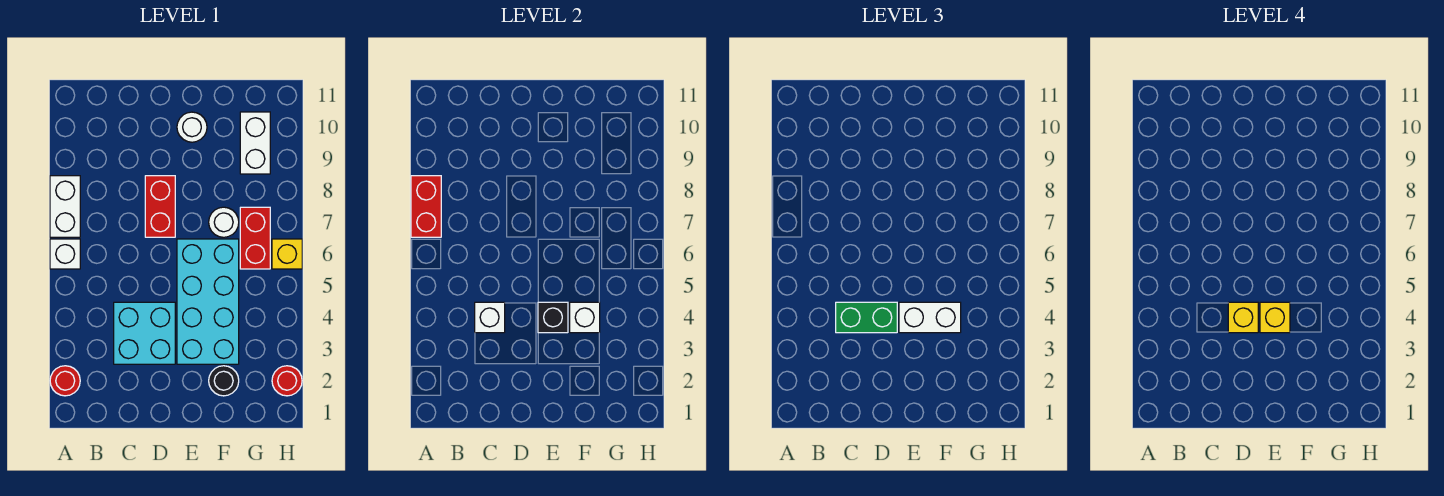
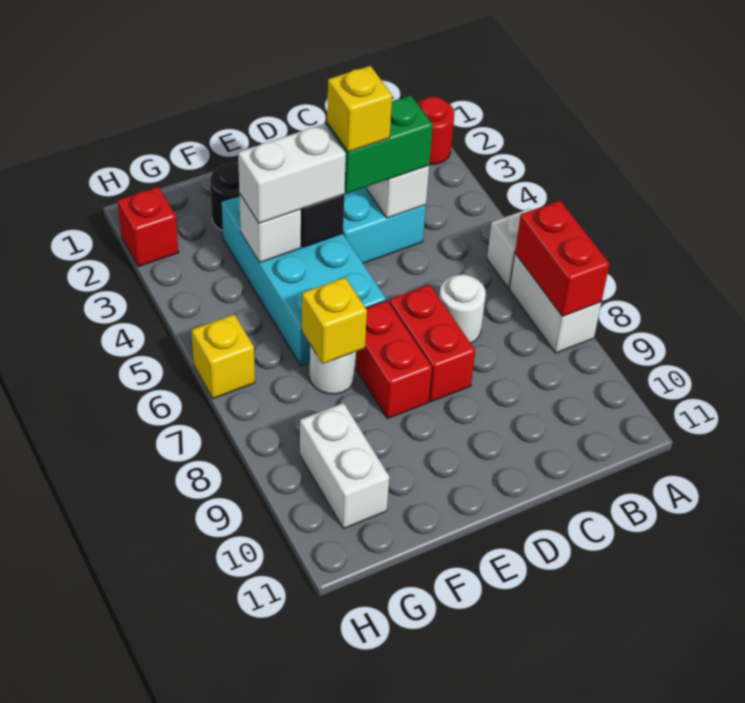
yellow brick E4 level 4 -> yellow brick F7 level 2
white round brick E10 level 1 -> white round brick C7 level 1
red brick G6:G7 level 1 -> red brick E7:E8 level 1
red round brick H2 level 1 -> red brick H2 level 1

